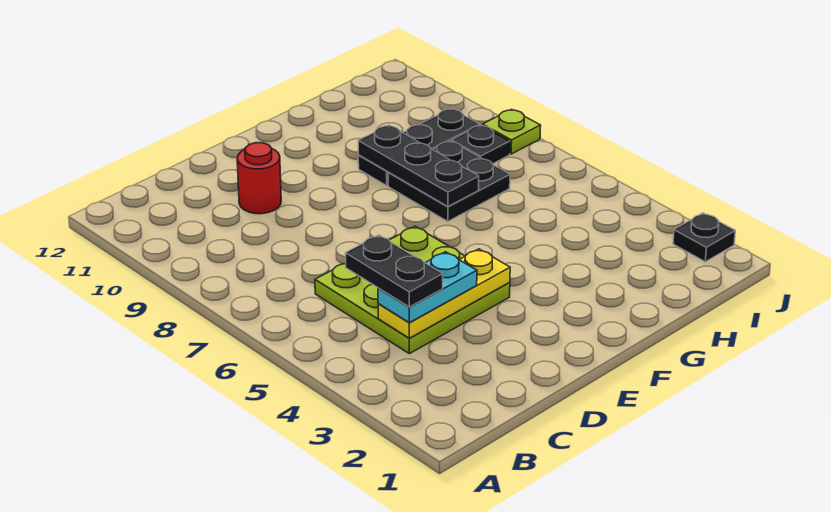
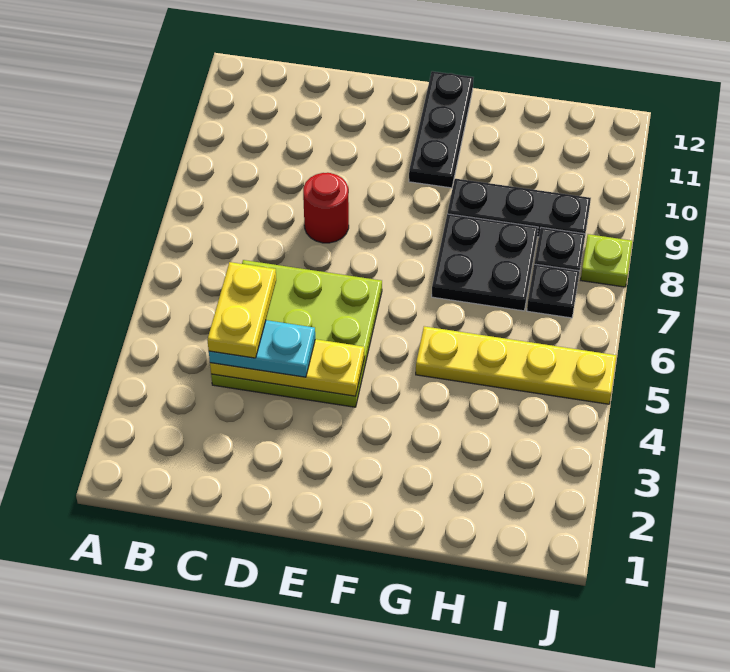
black plate C4:C5 level 4 -> yellow plate C4:C5 level 4
red round brick D10 level 1 -> red round brick D8 level 1
none -> yellow plate G5:J5 level 1
black plate G7:G9 level 2 -> black plate F10:F12 level 1
black plate J2 level 1 -> black plate I7 level 1

